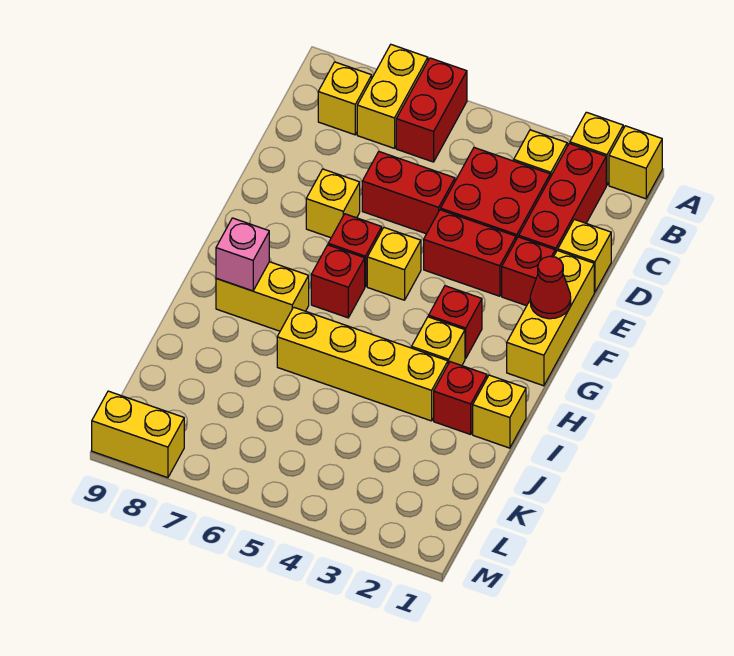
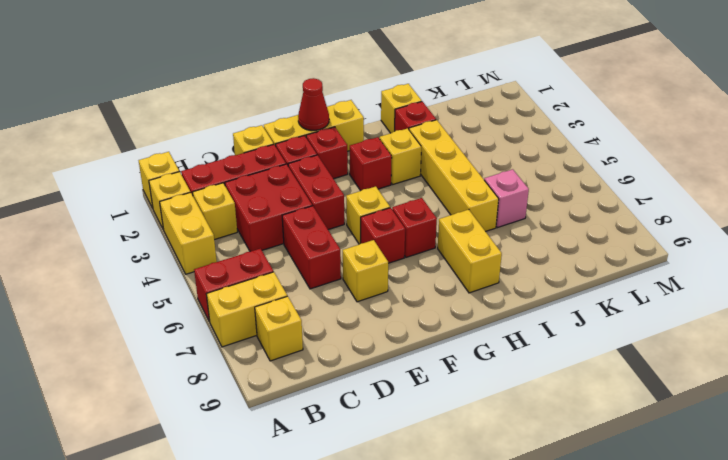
none -> red brick F2 level 1
pink brick H8 level 2 -> pink brick J6 level 1
yellow brick M8:M9 level 1 -> yellow brick A3:A4 level 1

